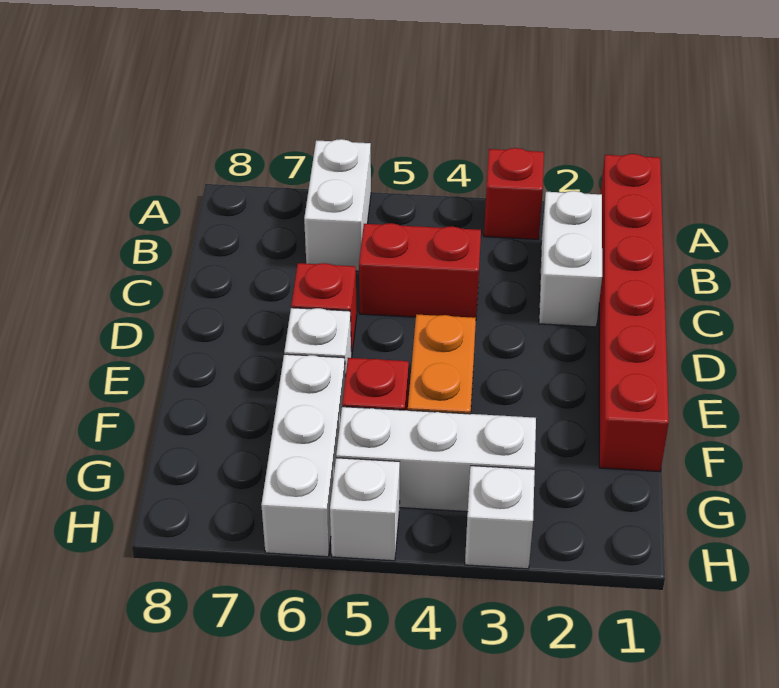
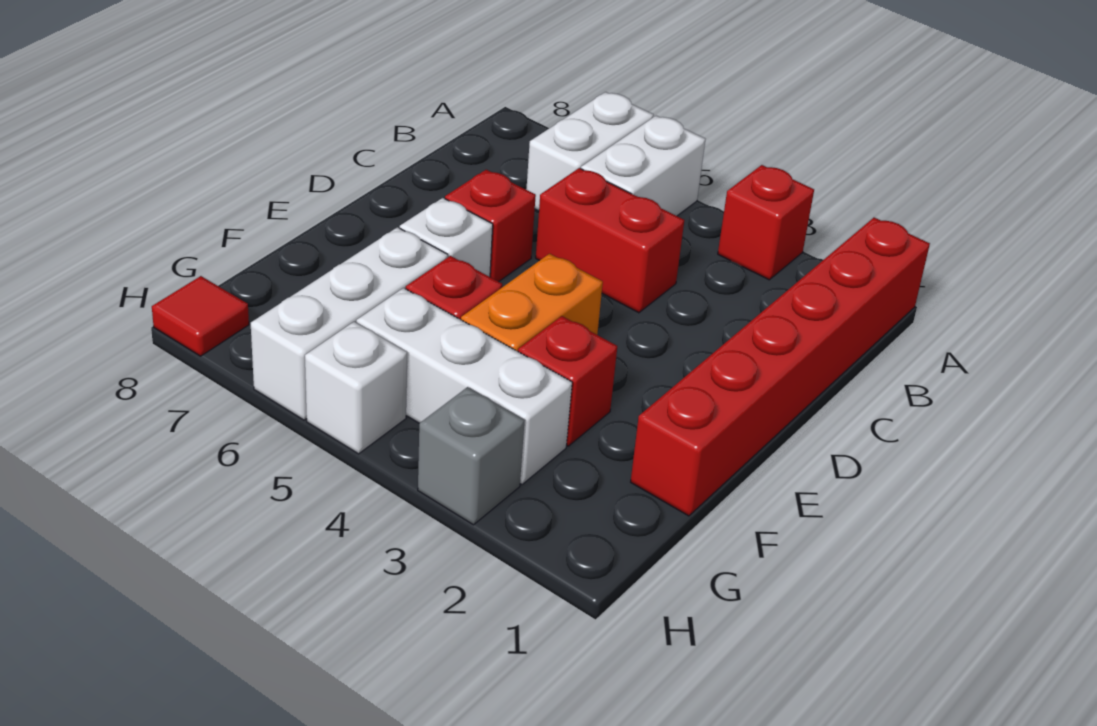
white brick B2:C2 level 1 -> white brick A5:B5 level 1
none -> red brick F3 level 1
white brick H3 level 1 -> grey brick H3 level 1
none -> red tile H8 level 1

